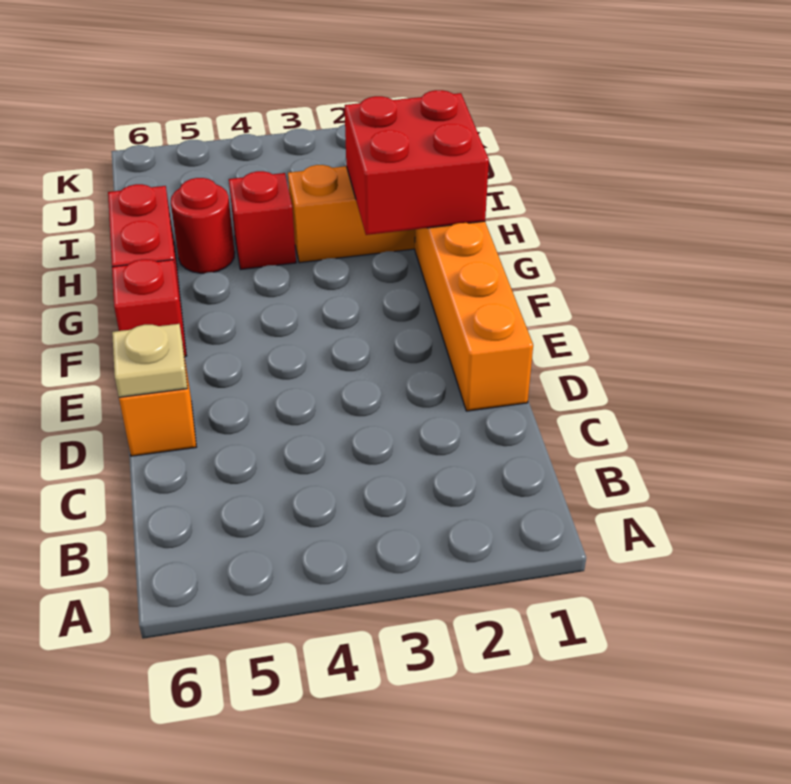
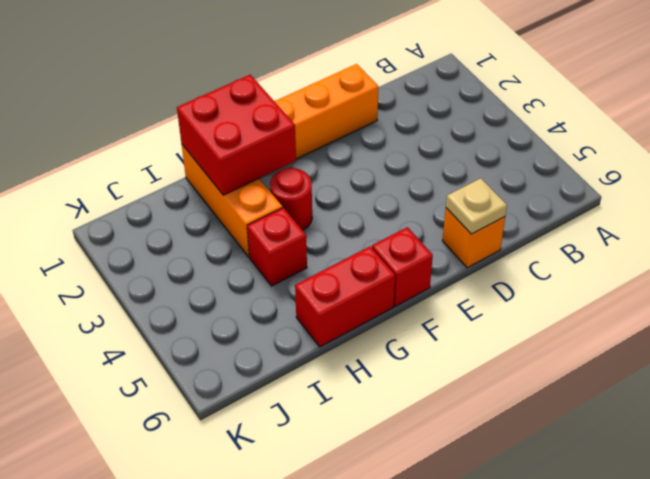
red round brick H5 level 1 -> red round brick G3 level 1

